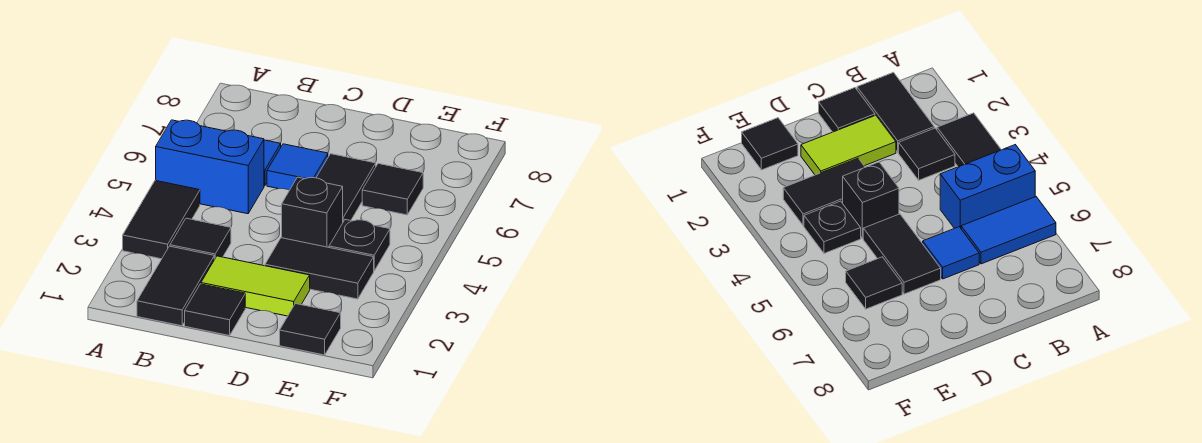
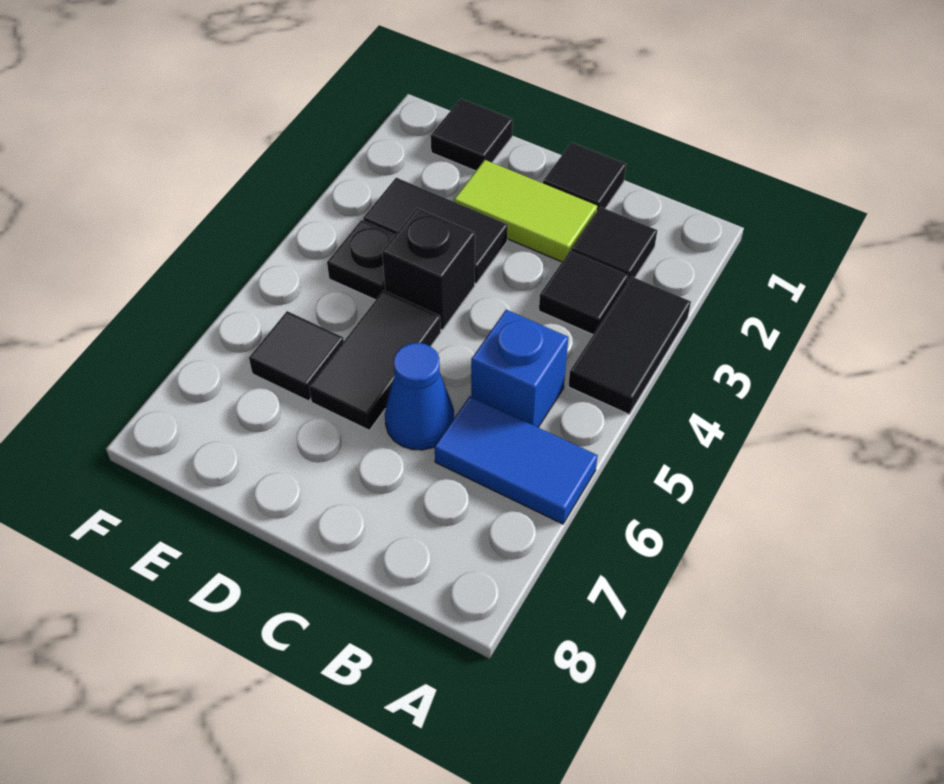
blue brick A5:B5 level 1 -> blue brick B5 level 1
black tile B1:B2 level 1 -> black tile B2 level 1
blue tile C6 level 1 -> blue cone C6 level 1

